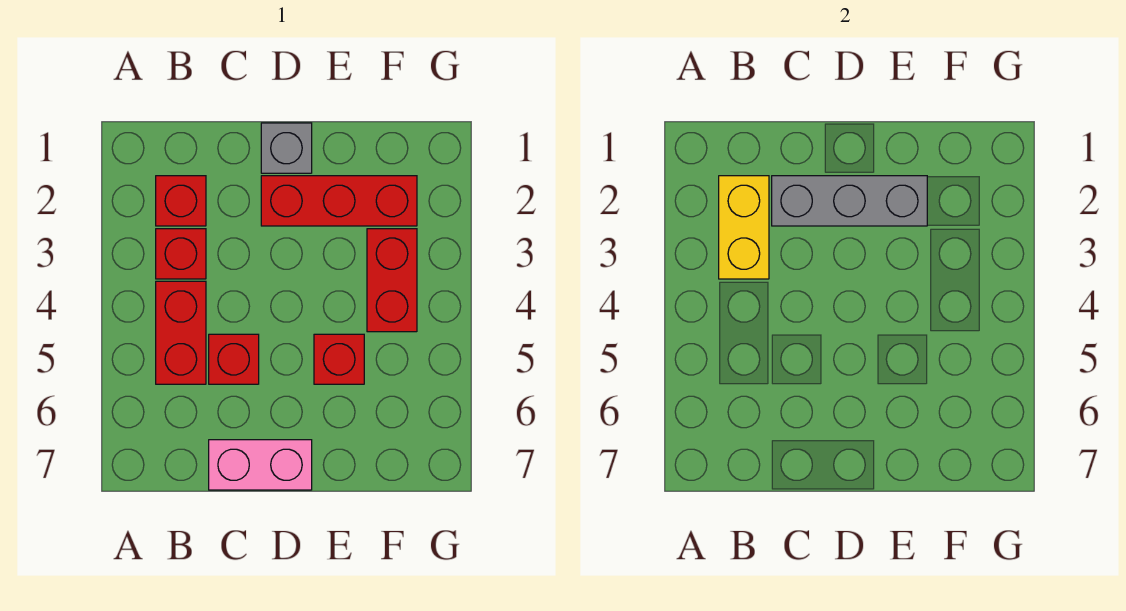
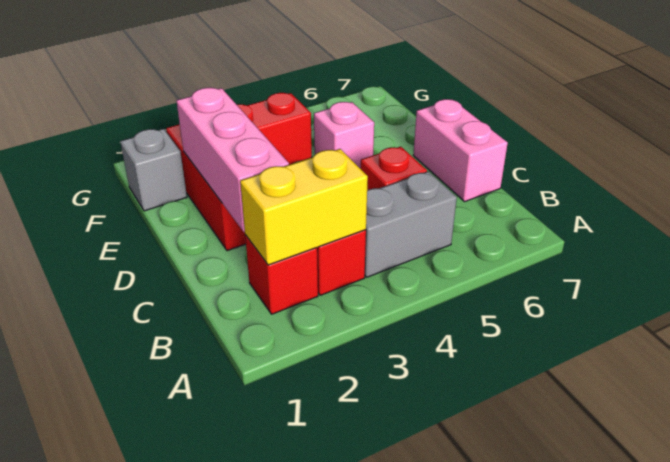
red brick B4:B5 level 1 -> grey brick B4:B5 level 1
grey brick C2:E2 level 2 -> pink brick C2:E2 level 2
grey brick D1 level 1 -> grey brick F1 level 1
red brick E5 level 1 -> pink brick E5 level 1

